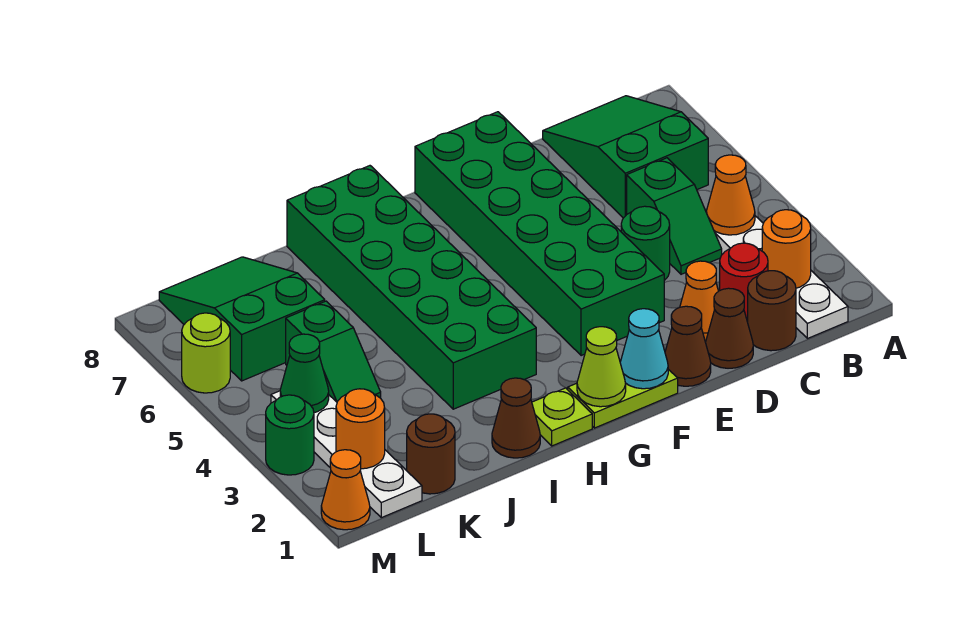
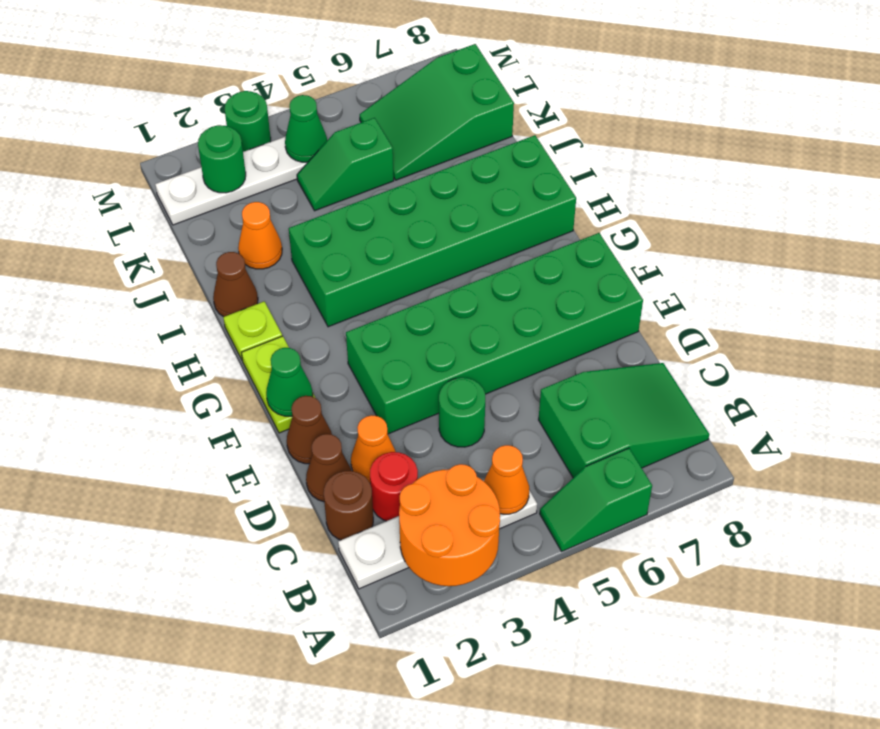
orange round brick B2 level 2 -> orange round brick A2:B3 level 2
green slope C4:C5 level 1 top 5 -> green slope A5:A6 level 1 top 6
cyan cone F1 level 2 -> green cone F1 level 2
lime cone G1 level 2 -> none
brown round brick K1 level 1 -> none
green slope K6:L8 level 1 top 6 -> green slope K6:L8 level 1 top 8
orange round brick L2 level 2 -> green round brick L2 level 2
orange cone M1 level 1 -> orange cone J2 level 1
lime round brick M6 level 1 -> none

